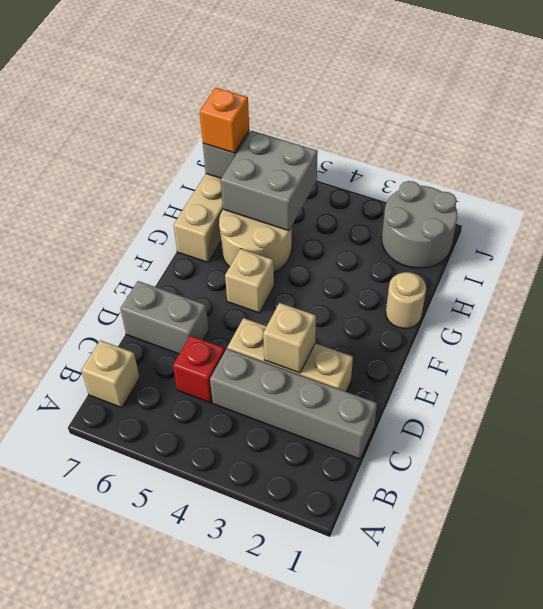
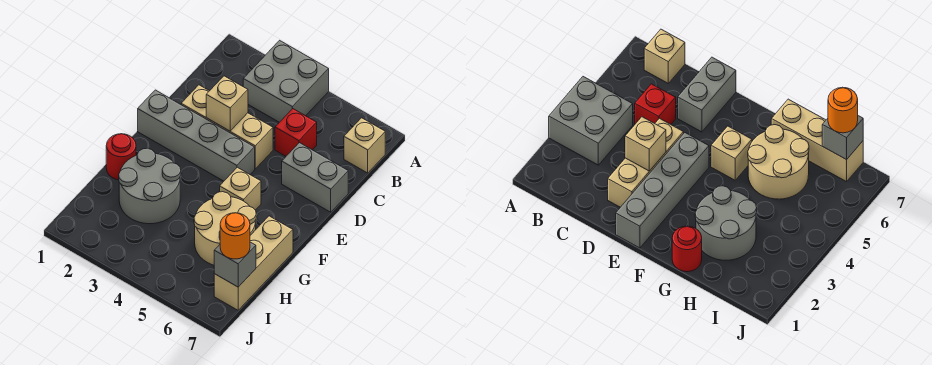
grey brick C1:C4 level 1 -> grey brick E1:E4 level 1
tan round brick G1 level 1 -> red round brick G1 level 1
grey brick H5:I6 level 2 -> grey brick A3:B4 level 1
grey round brick I1:J2 level 1 -> grey round brick G2:H3 level 1
orange brick I7 level 3 -> orange round brick I7 level 3

